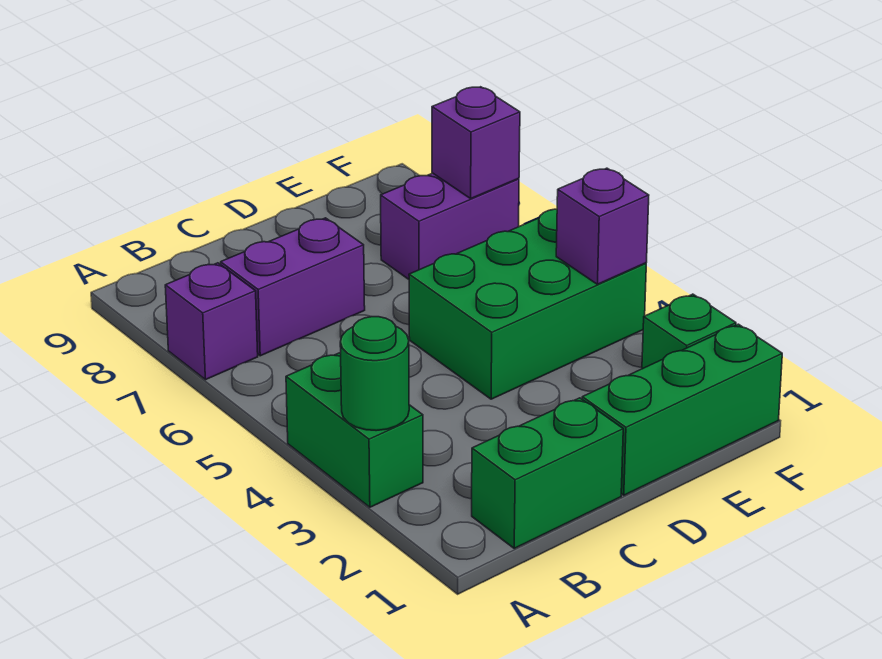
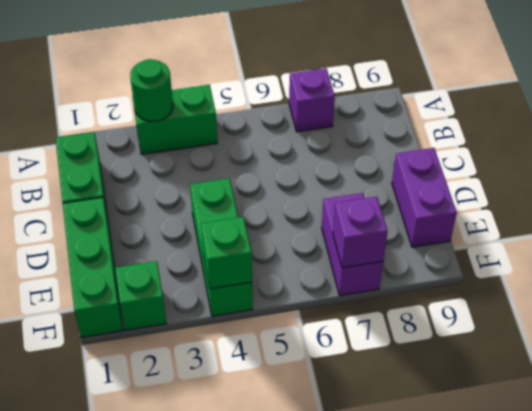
purple brick B7:C7 level 1 -> purple brick D9:E9 level 1
green brick D4:F5 level 1 -> green brick D4:F4 level 1
purple brick F4 level 2 -> green brick F4 level 2

